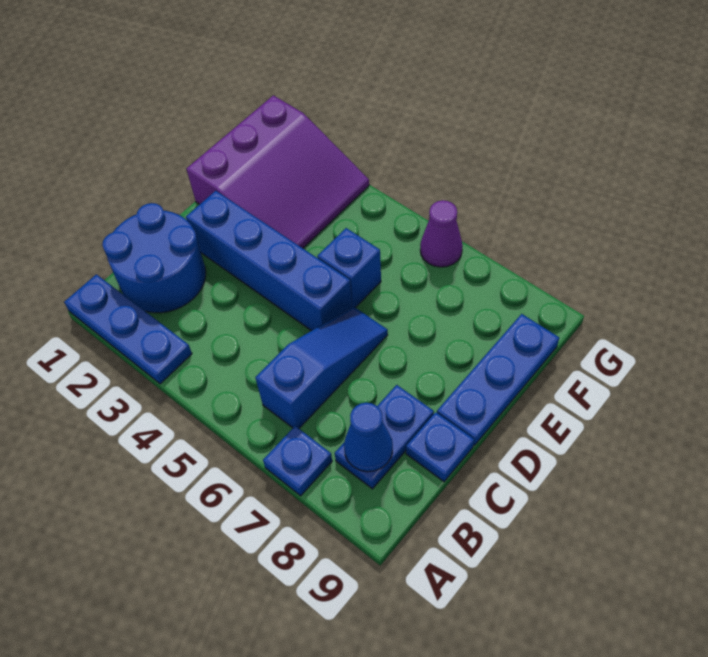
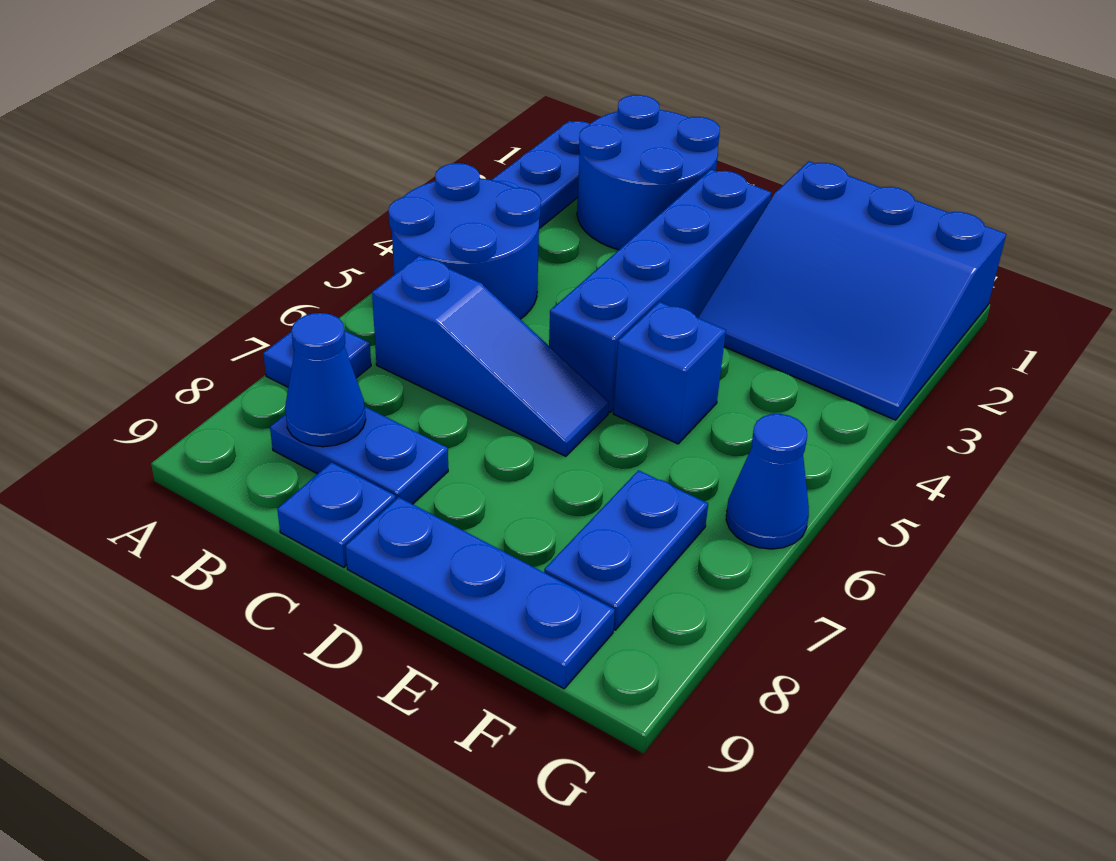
none -> blue round brick A4:B5 level 1
purple slope E1:G3 level 1 top 1 -> blue slope E1:G3 level 1 top 1
none -> blue plate F7:F8 level 1
purple cone G6 level 1 -> blue cone G6 level 1

